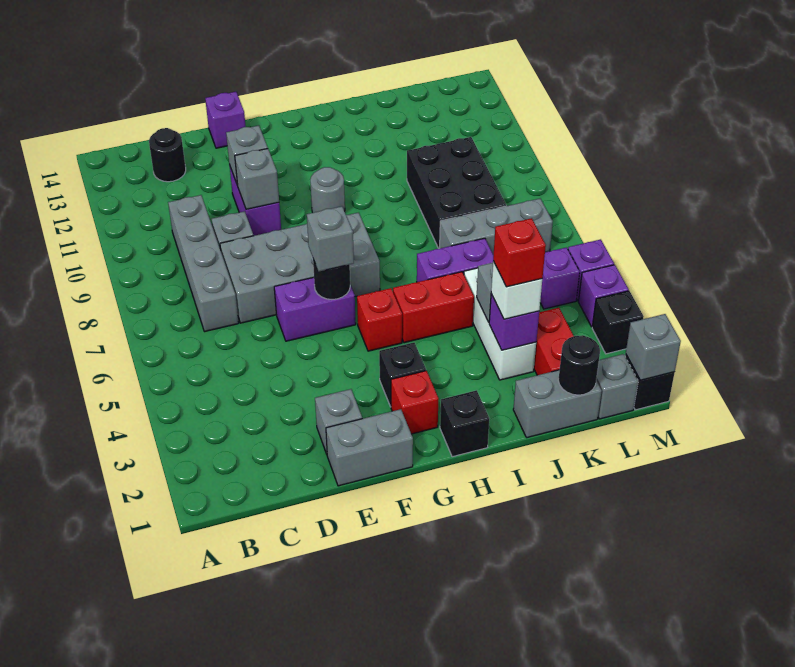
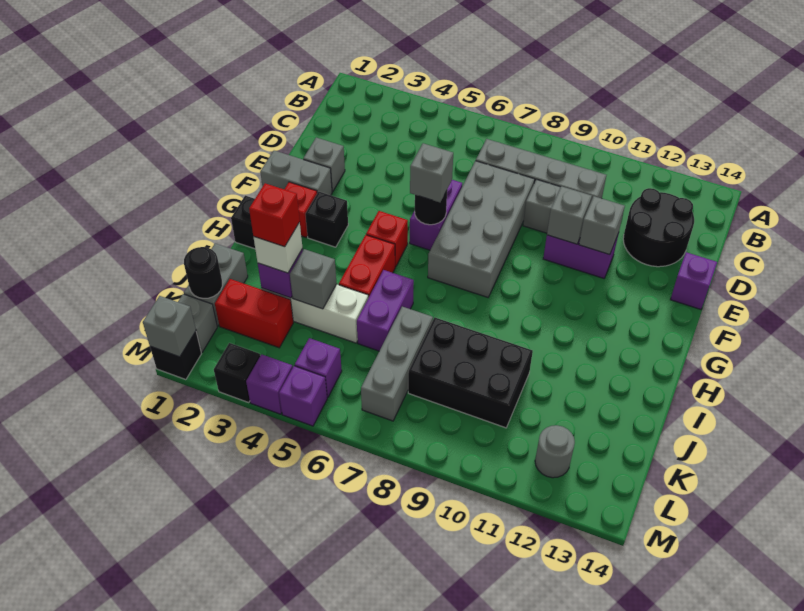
black round brick C13 level 1 -> black round brick C12:D13 level 1
grey brick E1:F1 level 1 -> grey brick F1:F2 level 1
grey round brick G10 level 1 -> grey round brick L12 level 1

